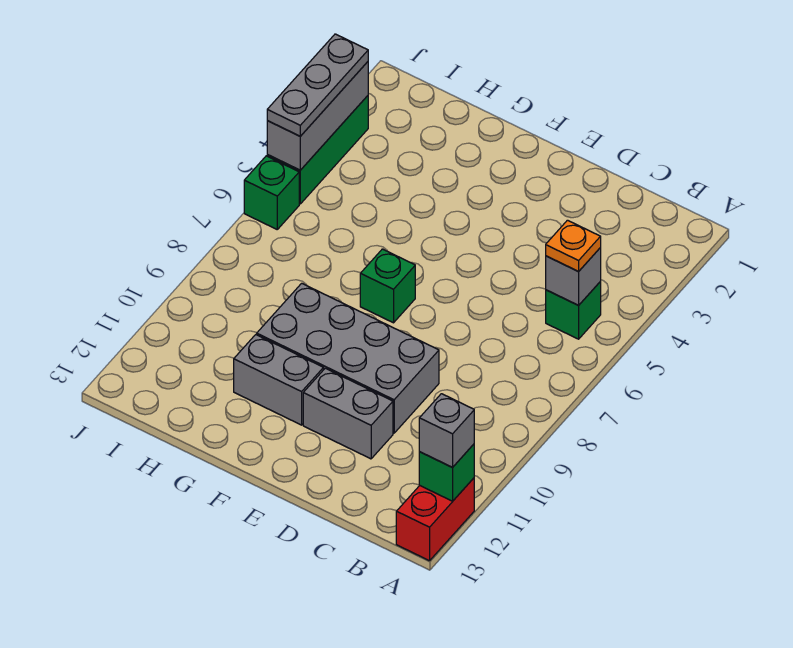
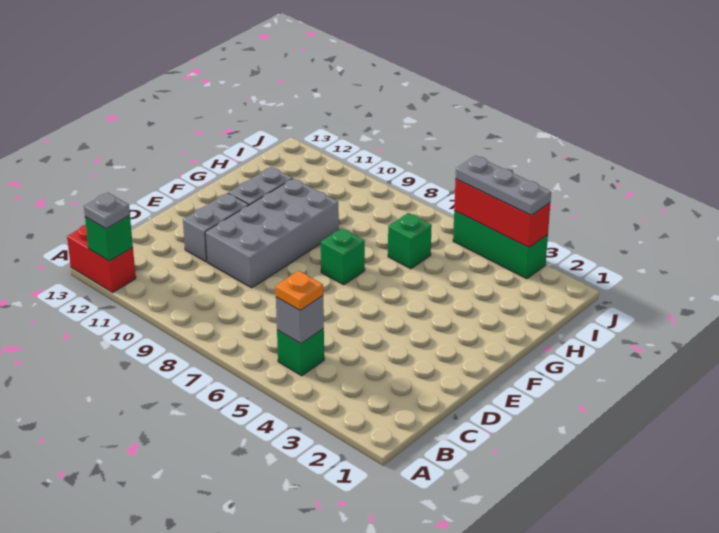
grey brick A12 level 3 -> grey plate A12 level 3
grey brick J3:J5 level 2 -> red brick J3:J5 level 2
green brick J6 level 1 -> green brick H6 level 1

